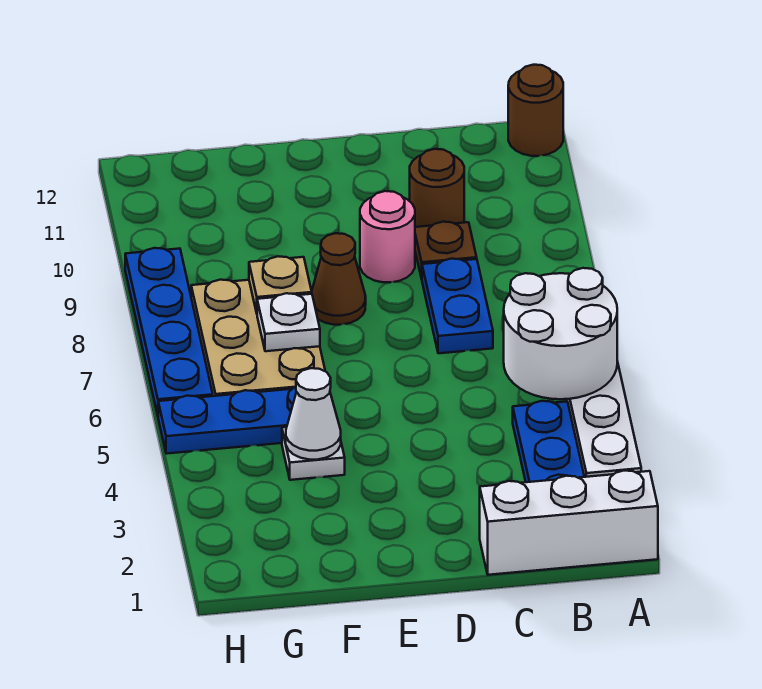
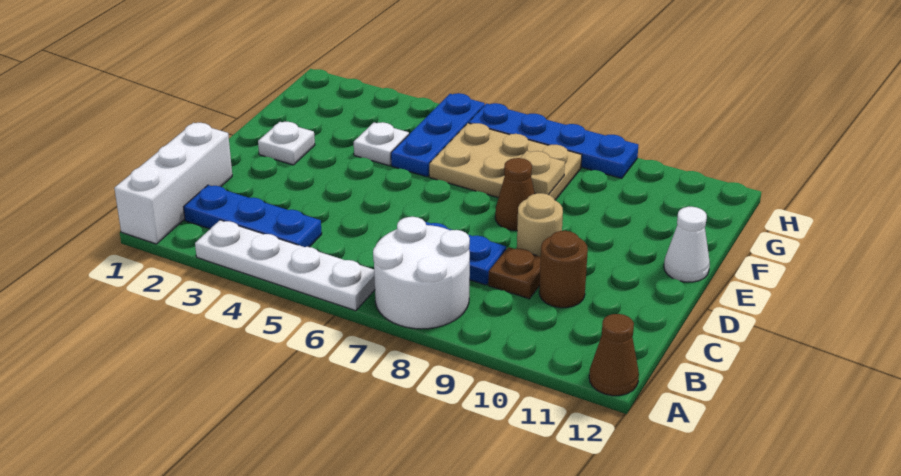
white round brick A5:B6 level 2 -> white round brick A7:B8 level 1
brown round brick A12 level 1 -> brown cone A12 level 1
pink round brick D9 level 1 -> tan round brick D9 level 1
white cone F4 level 2 -> white cone E12 level 1
white plate F7 level 2 -> white plate E2 level 1

